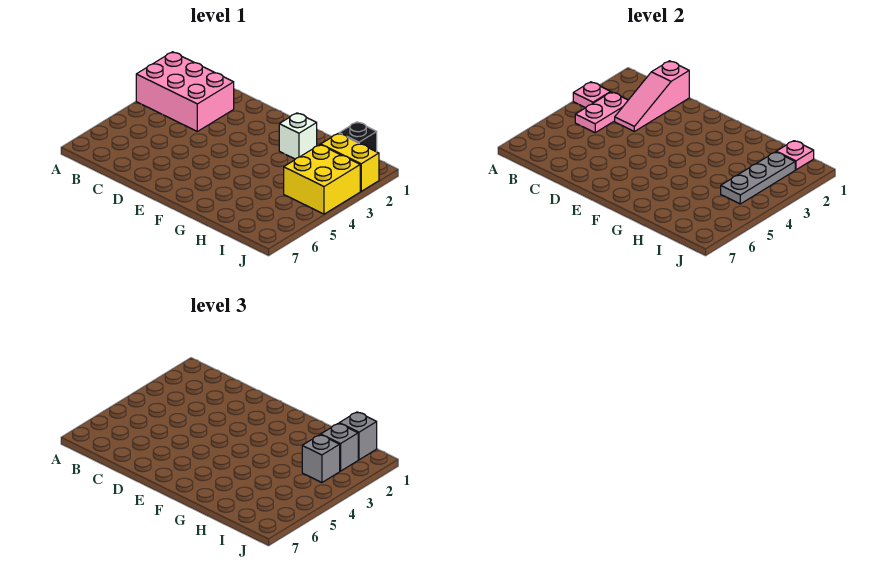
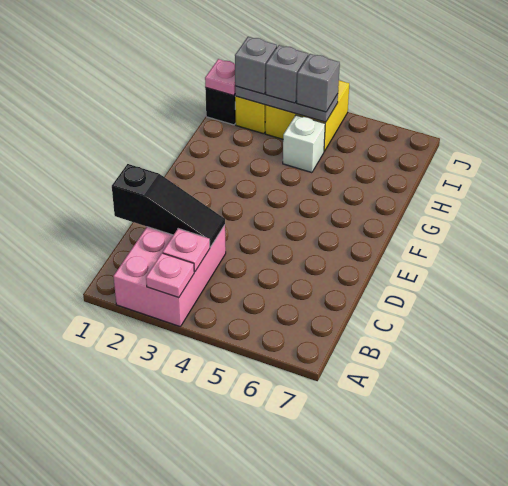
pink plate B3:B4 level 2 -> pink plate B3 level 2
pink slope C1:C3 level 2 top 1 -> black slope C1:C3 level 2 top 1
white brick G2 level 1 -> white brick H4 level 1
grey brick I1 level 3 -> grey brick I4 level 3

